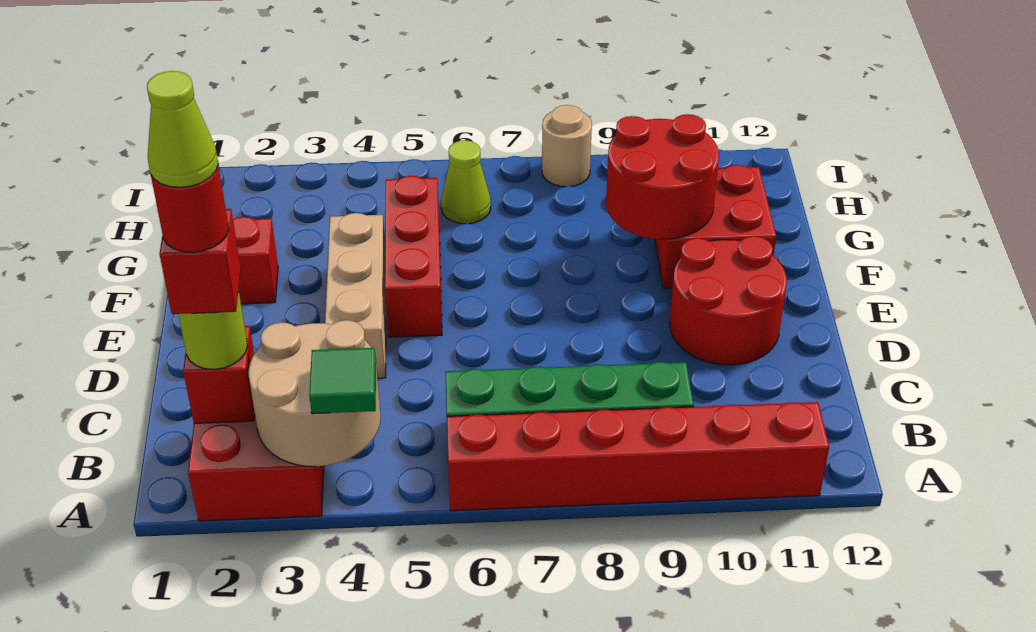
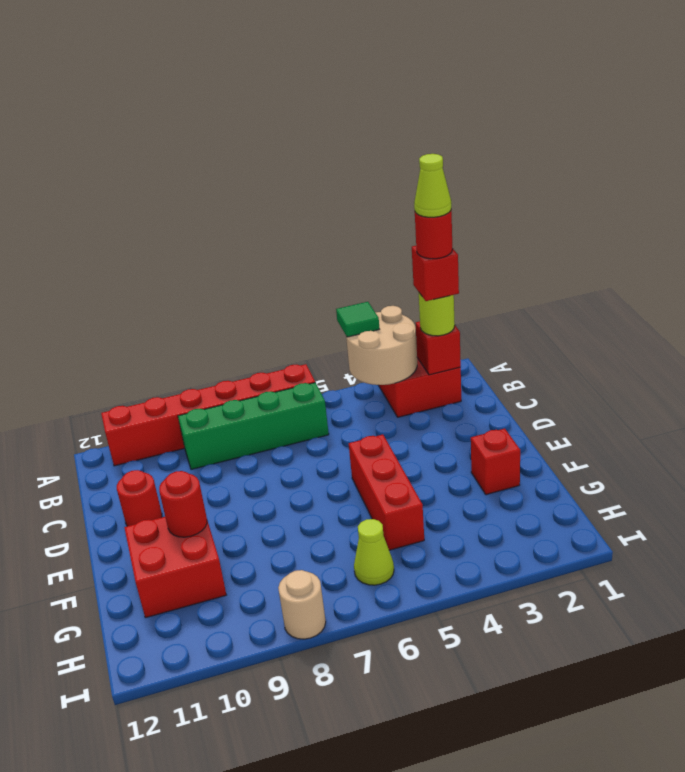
tan brick D4:F4 level 1 -> none
red round brick D10:E11 level 1 -> red round brick D11 level 1
red round brick F9:G10 level 2 -> red round brick F10 level 2

